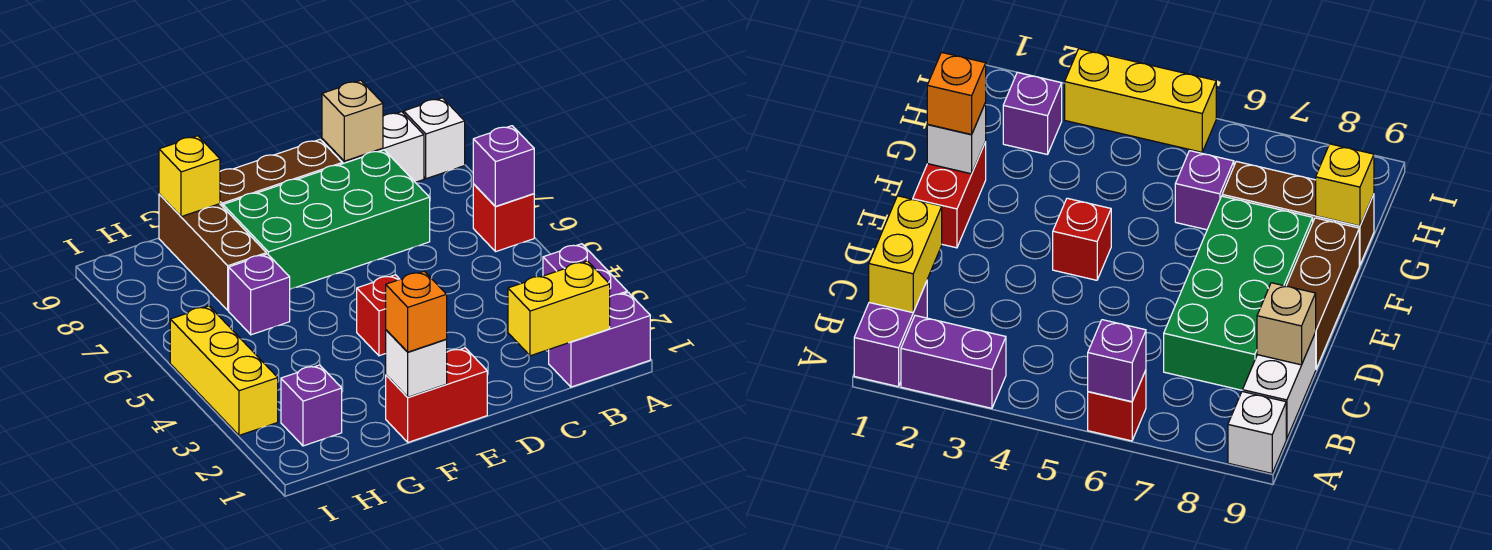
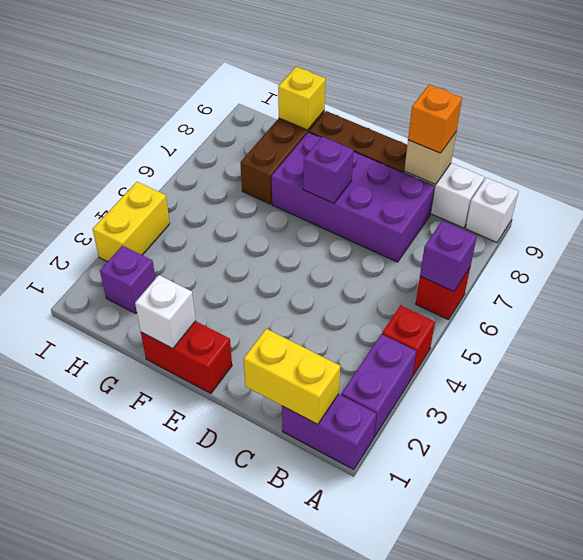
green brick C7:F8 level 1 -> purple brick C7:F8 level 1
red brick E4 level 1 -> red brick A4 level 1
orange brick F1 level 3 -> orange brick C9 level 3
purple brick G6 level 1 -> purple brick E7 level 2
yellow brick I3:I5 level 1 -> yellow brick I3:I4 level 1

